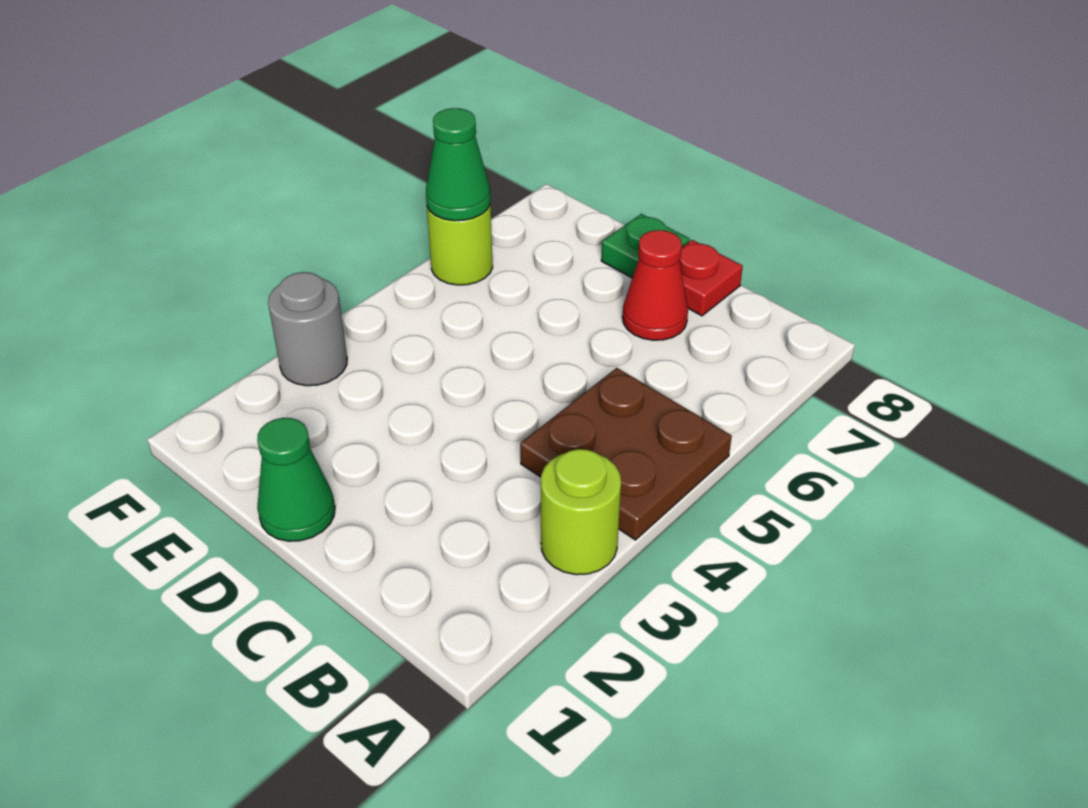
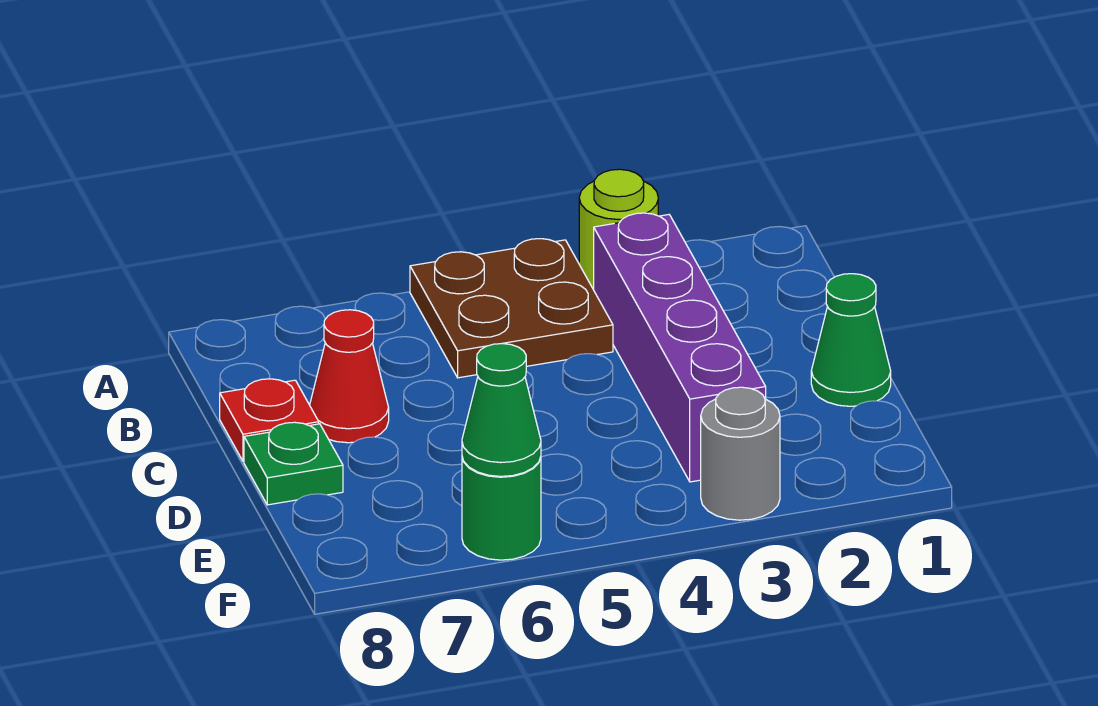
none -> purple brick B3:E3 level 1
lime round brick F6 level 1 -> green round brick F6 level 1

